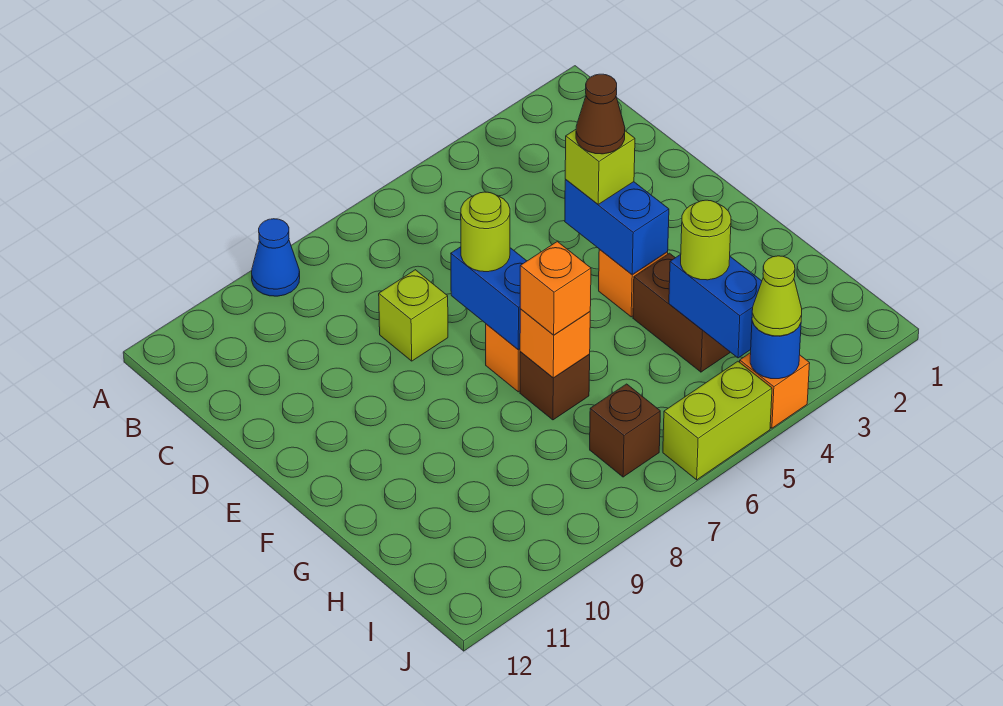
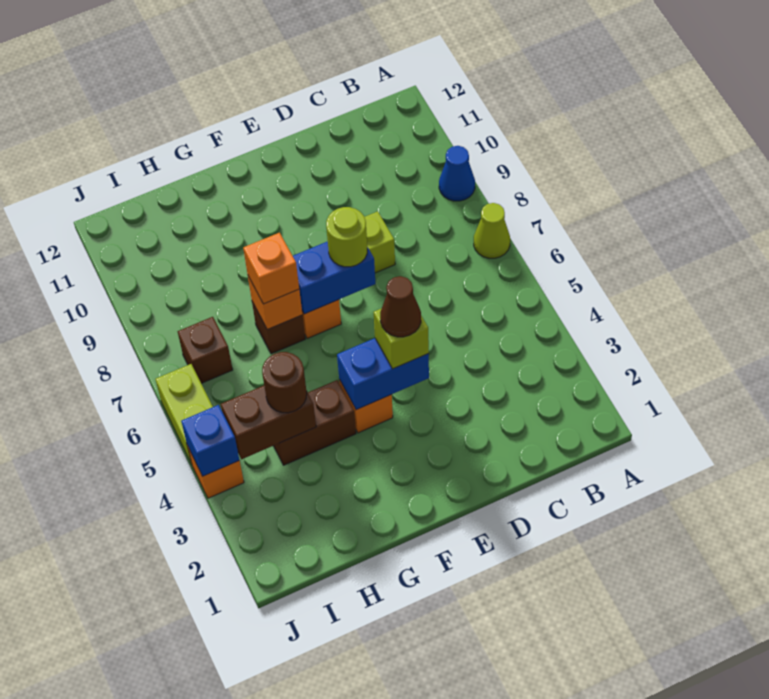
blue brick H4:I4 level 2 -> brown brick H4:I4 level 2
lime round brick H4 level 3 -> brown round brick H4 level 3
blue round brick J4 level 2 -> blue brick J4 level 2
lime cone J4 level 3 -> lime cone A7 level 1

